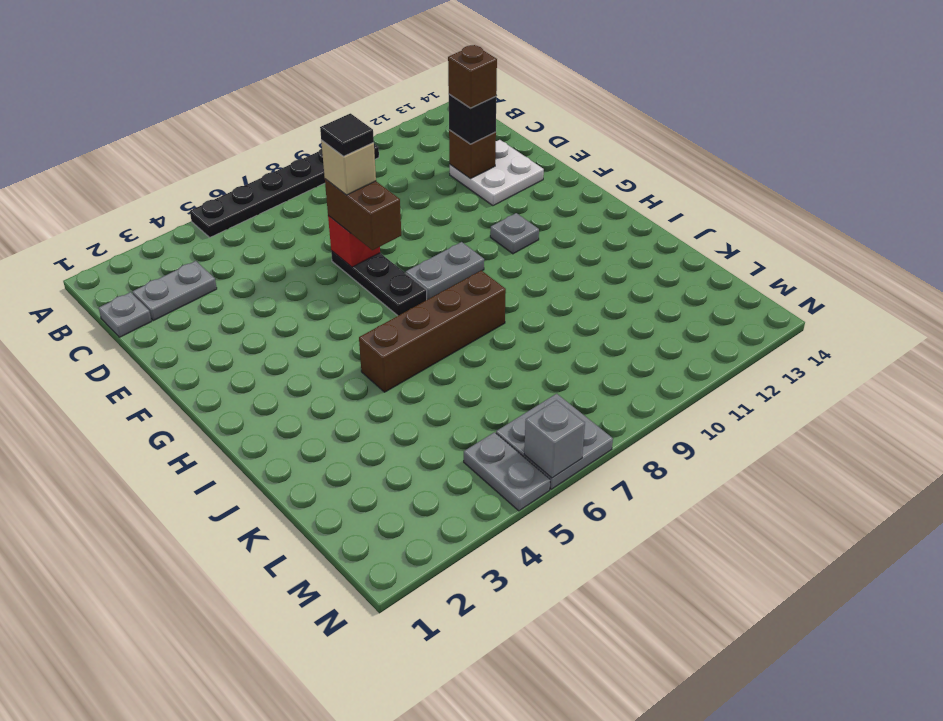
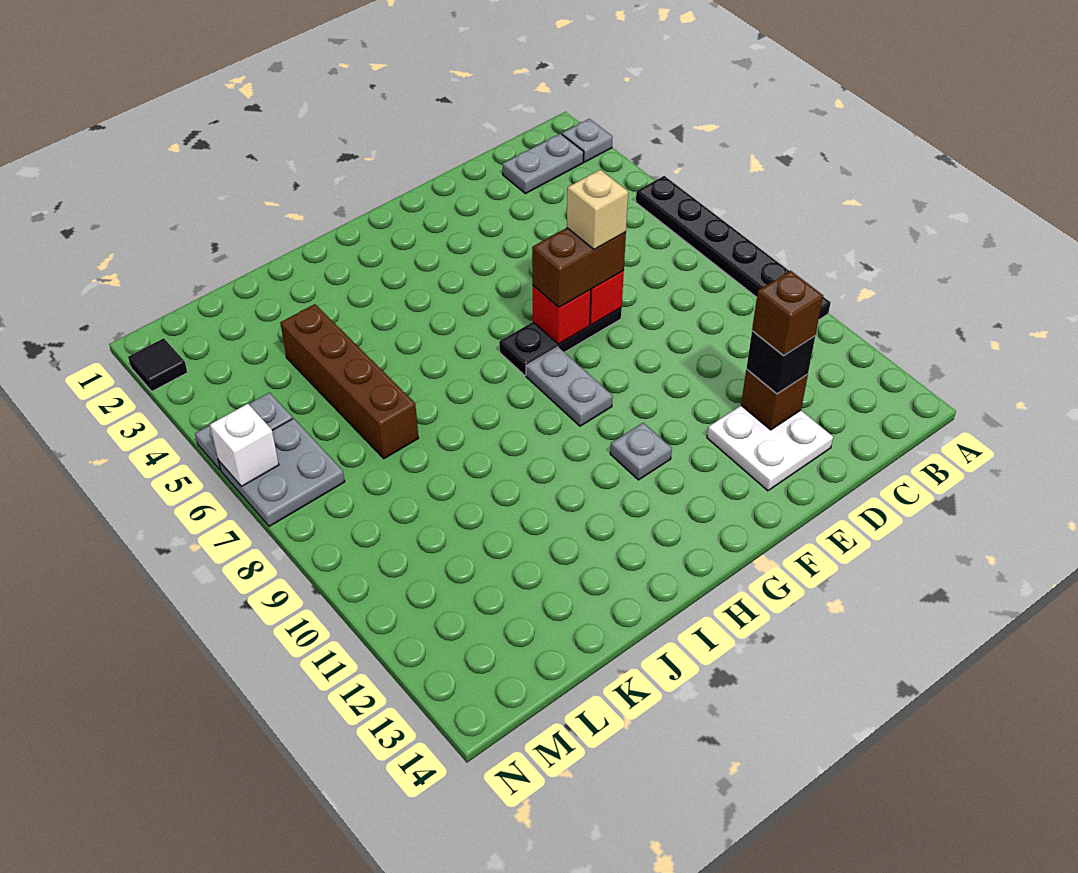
grey plate C1 level 1 -> grey plate A2 level 1
grey plate C2:C3 level 1 -> grey plate B2:C2 level 1
black tile E7 level 5 -> black tile N2 level 1
none -> red brick F7 level 2
brown brick I5:I8 level 1 -> brown brick K4:K7 level 1
grey brick N6 level 2 -> white brick N6 level 2

